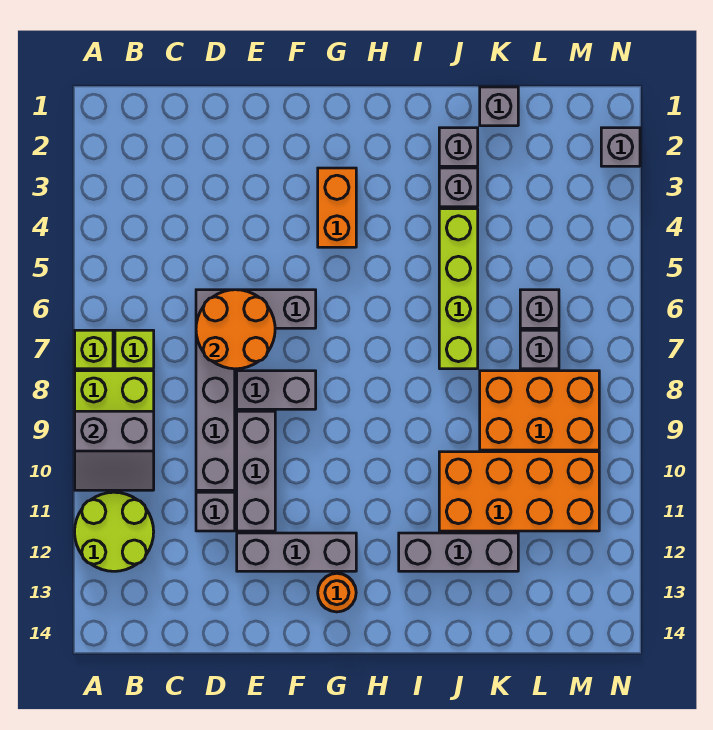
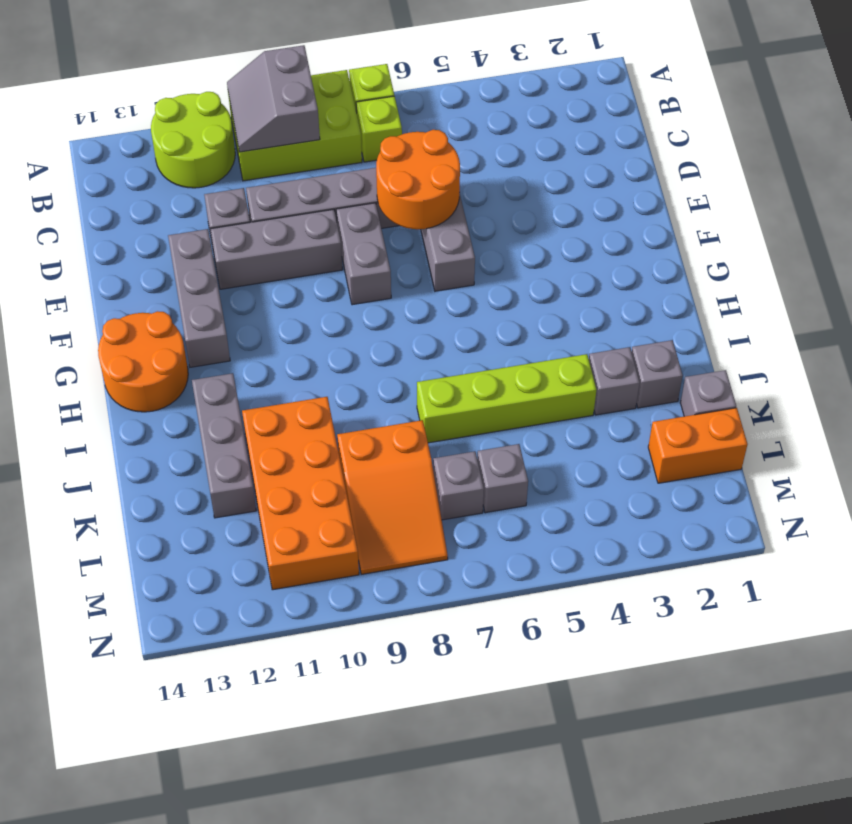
orange brick G3:G4 level 1 -> orange brick L1:L2 level 1
orange round brick G13 level 1 -> orange round brick G13:H14 level 1
orange brick K8:M9 level 1 -> orange slope K8:M9 level 1 top K
grey brick N2 level 1 -> none

